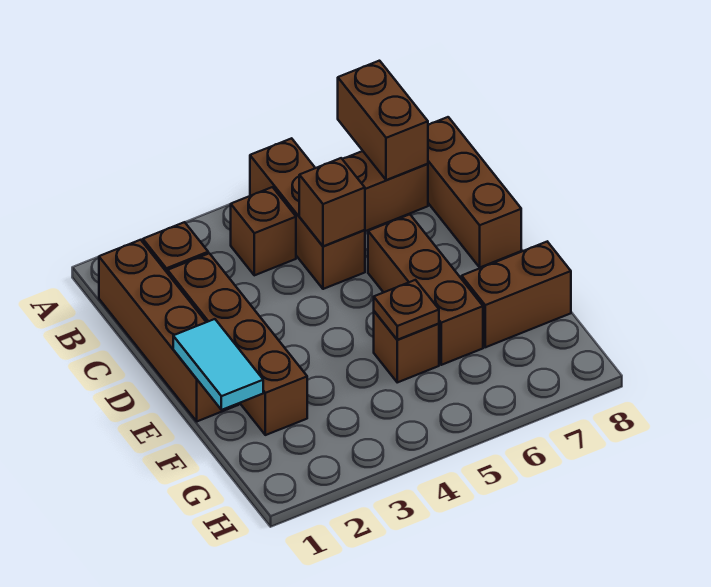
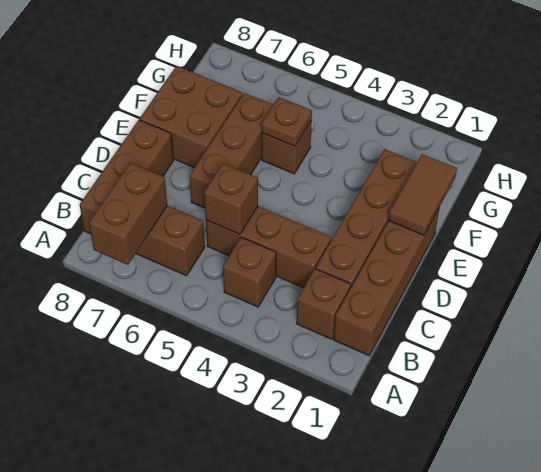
brown brick A5:C5 level 1 -> brown brick C3:C5 level 1
cyan tile E1:F1 level 2 -> brown tile E1:F1 level 2
brown brick F7:F8 level 1 -> brown brick E7:F8 level 1

